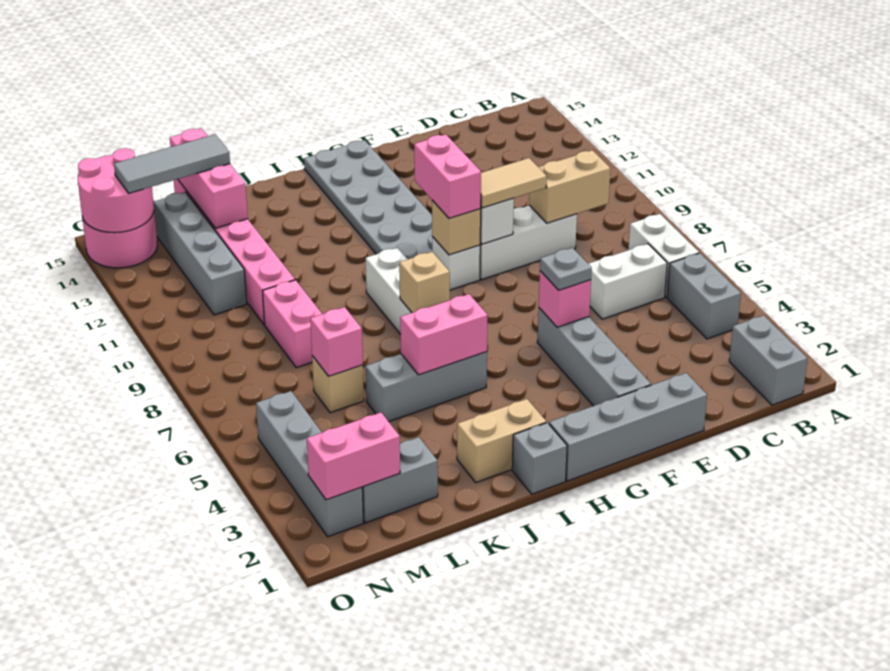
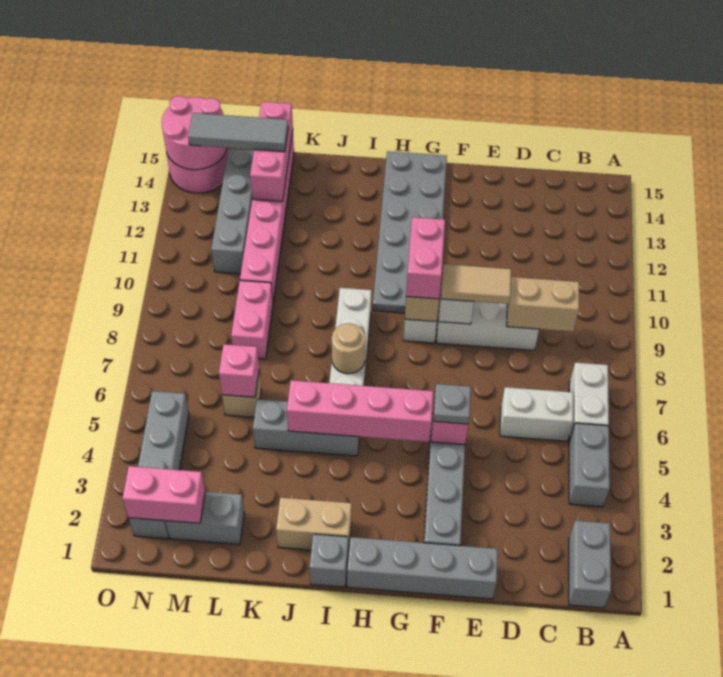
pink brick I5:J5 level 2 -> pink brick G5:J5 level 2
tan brick I7 level 2 -> tan round brick I7 level 2

